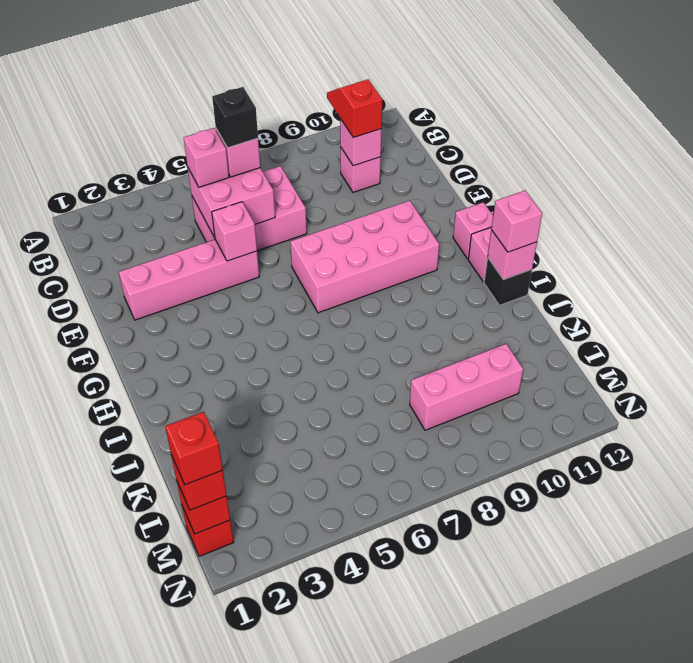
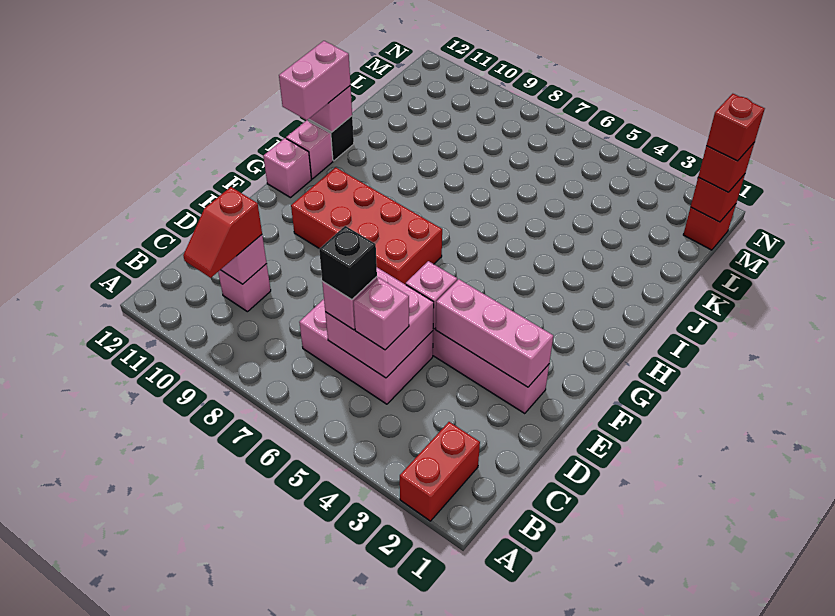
none -> red brick A2:B2 level 1
pink brick F7:G10 level 1 -> red brick F7:G10 level 1
pink brick I12 level 3 -> pink brick H12:I12 level 3
pink brick L8:L10 level 1 -> pink brick E2:E4 level 2

